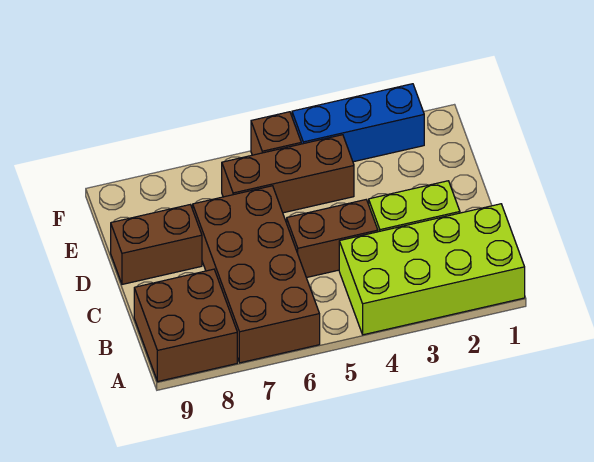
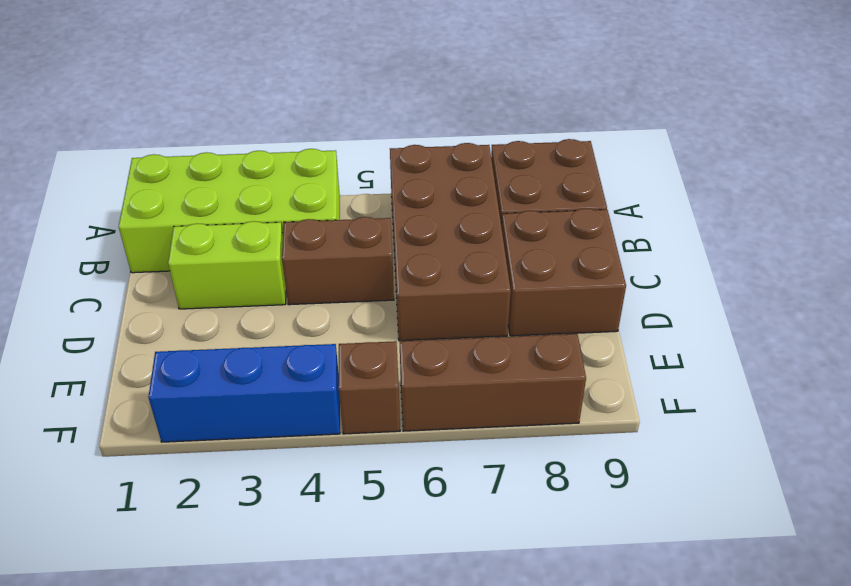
brown brick D8:D9 level 1 -> brown brick C8:D9 level 1
brown brick E4:E6 level 1 -> brown brick F6:F8 level 1

